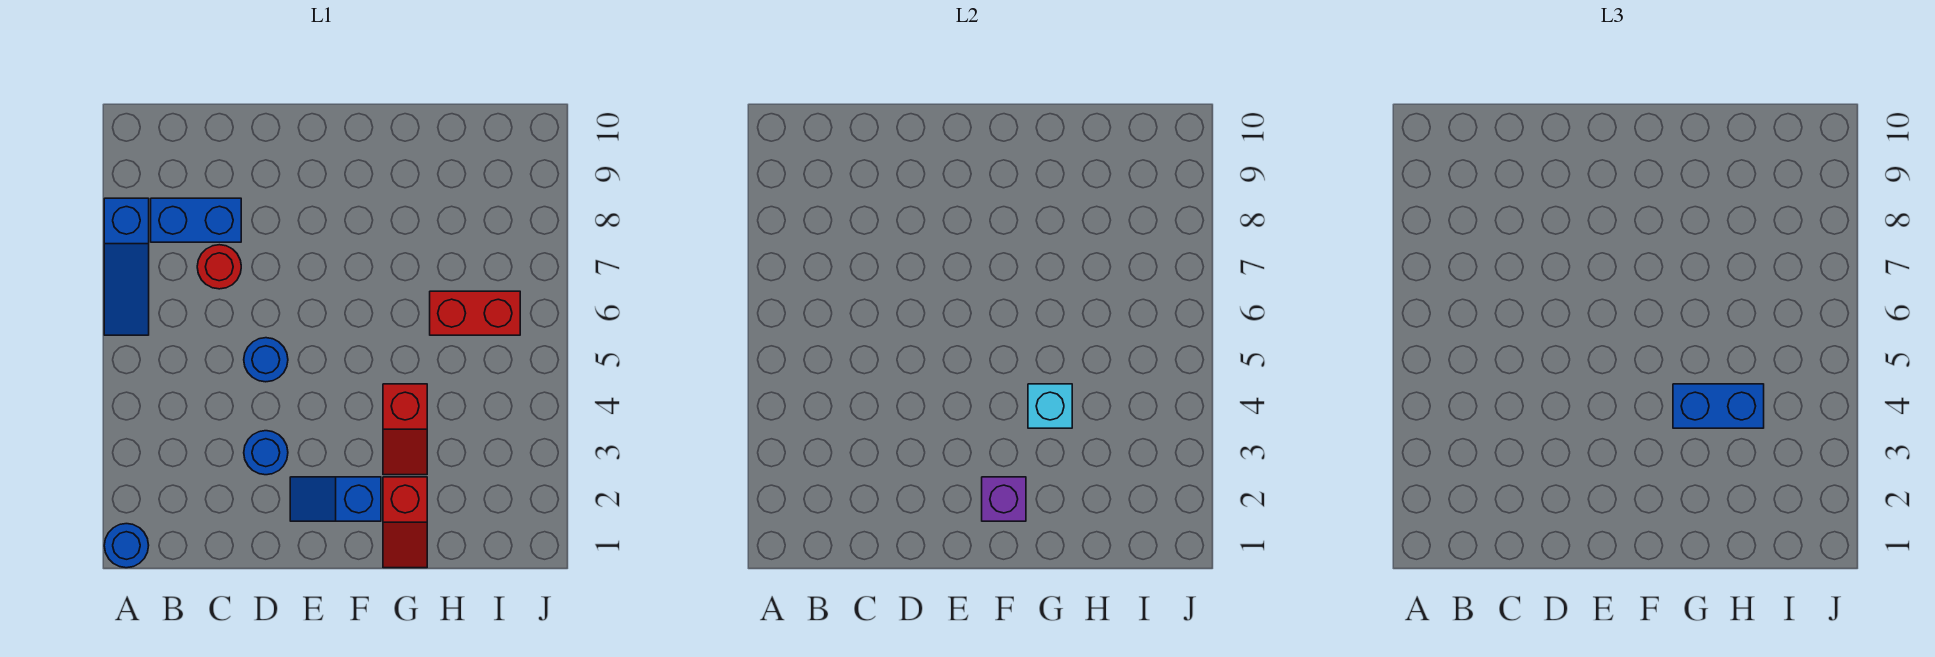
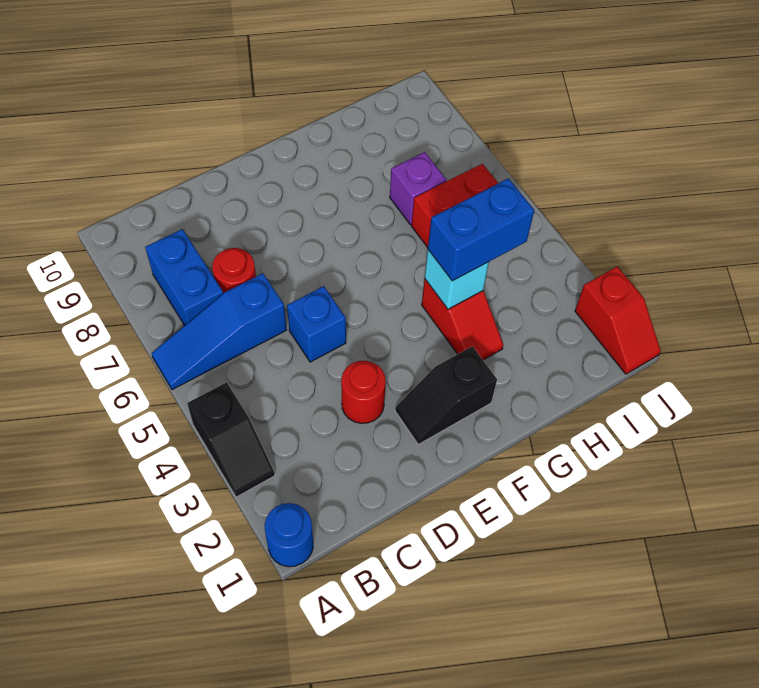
none -> black slope A3:A4 level 1 top 4
blue slope A6:A8 level 1 top 8 -> blue slope A6:C6 level 1 top C
blue brick B8:C8 level 1 -> blue brick B7:B8 level 1
blue round brick D3 level 1 -> red round brick D3 level 1
blue round brick D5 level 1 -> blue brick D5 level 1
blue slope E2:F2 level 1 top F -> black slope E2:F2 level 1 top F
purple brick F2 level 2 -> purple brick H7 level 1
red slope G1:G2 level 1 top 2 -> red slope J1:J2 level 1 top 2

